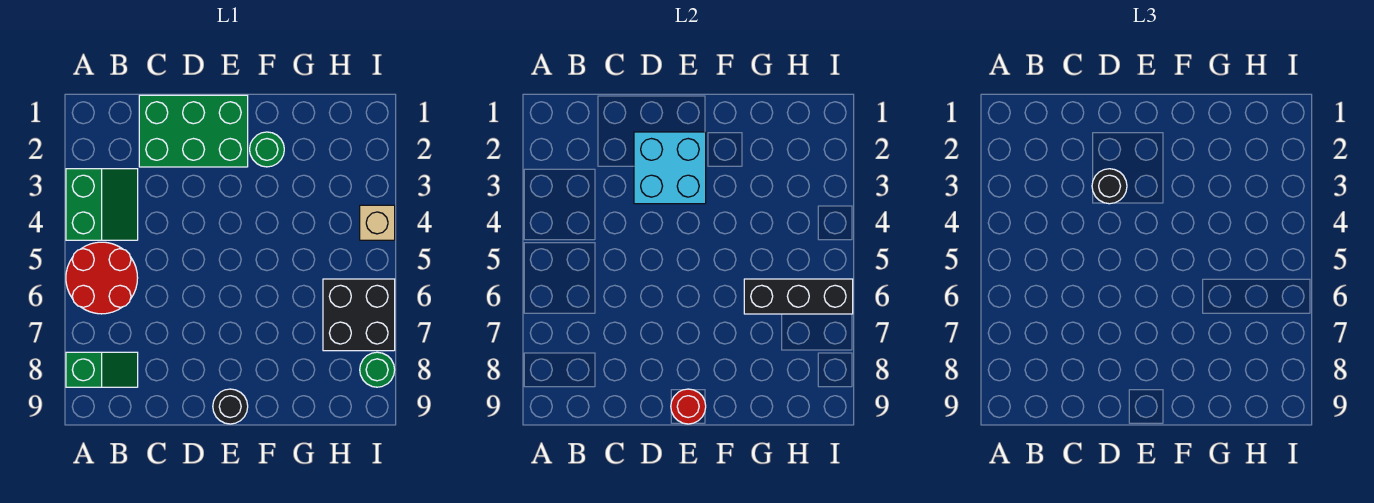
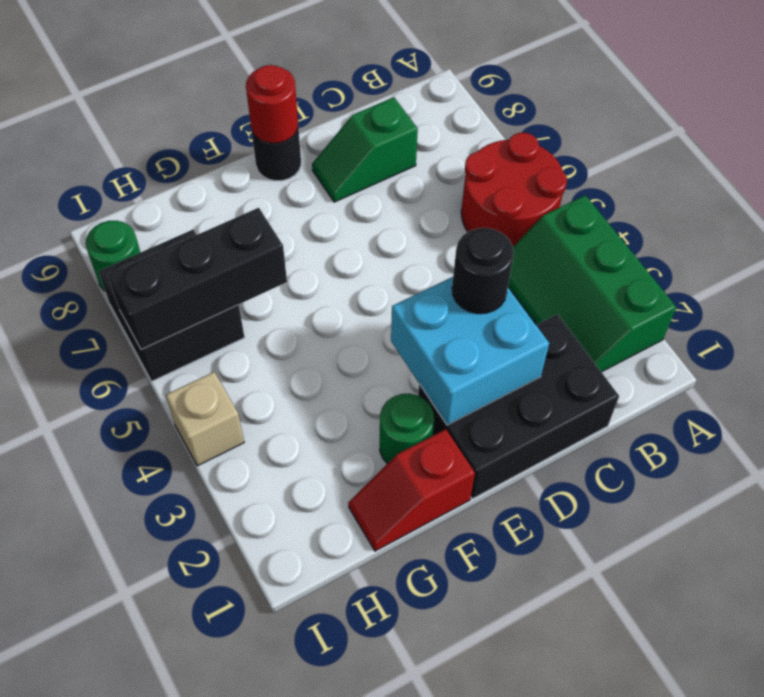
green slope A3:B4 level 1 top A -> green slope A2:B4 level 1 top A
green slope A8:B8 level 1 top A -> green slope C8:D8 level 1 top C
green brick C1:E2 level 1 -> black brick C1:E2 level 1
none -> red slope F1:G1 level 1 top F

